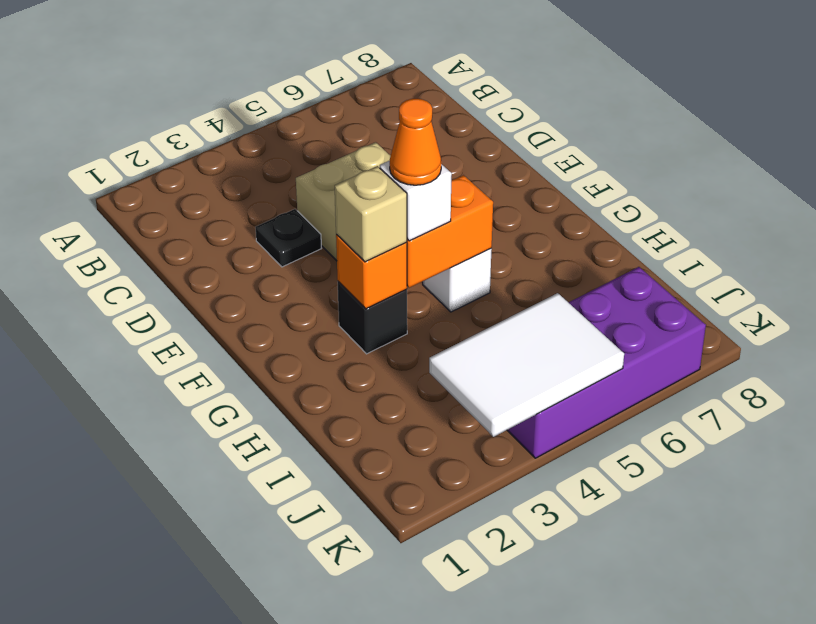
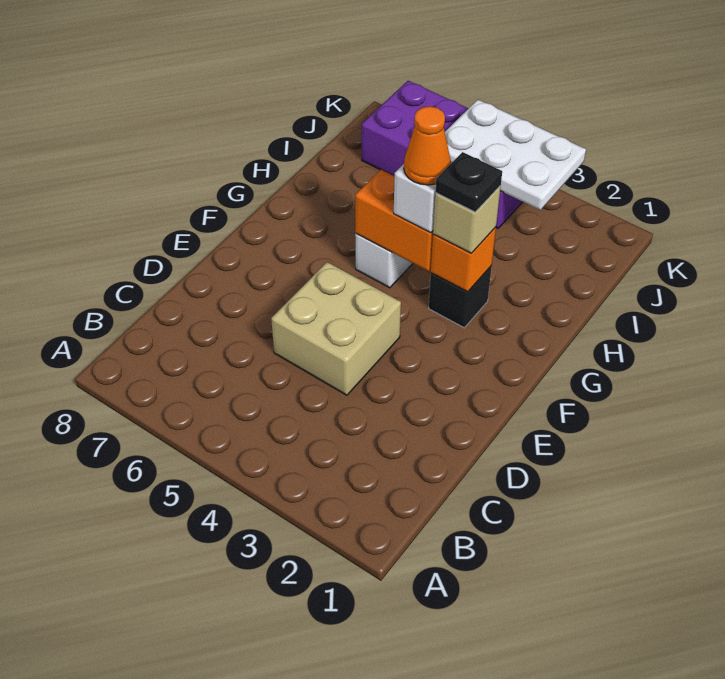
black plate D3 level 1 -> black plate G3 level 4
white tile J3:K5 level 2 -> white plate J3:K5 level 2

